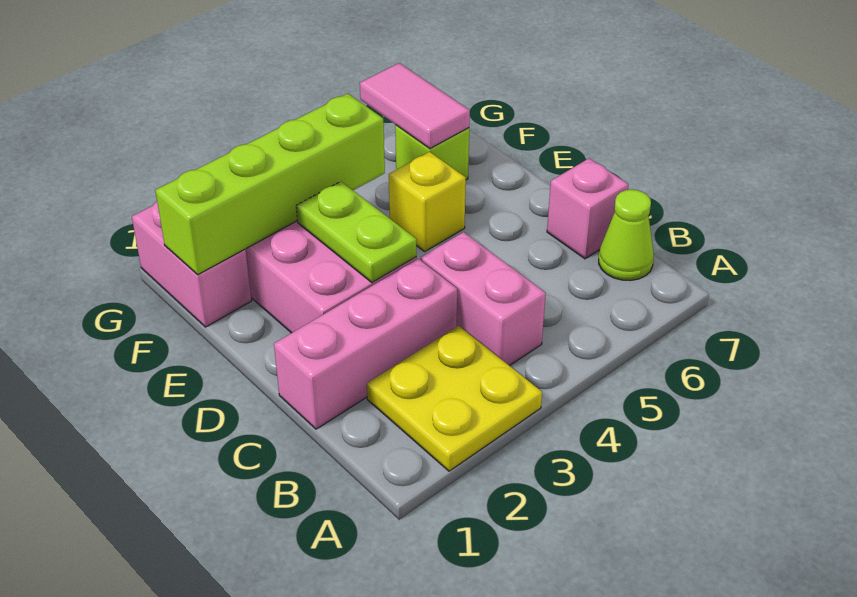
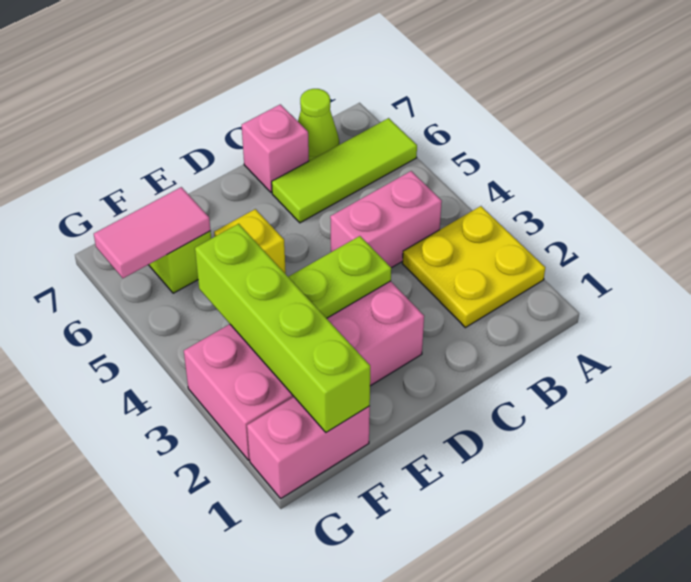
none -> lime tile A6:C6 level 1
pink brick C1:C3 level 1 -> none

